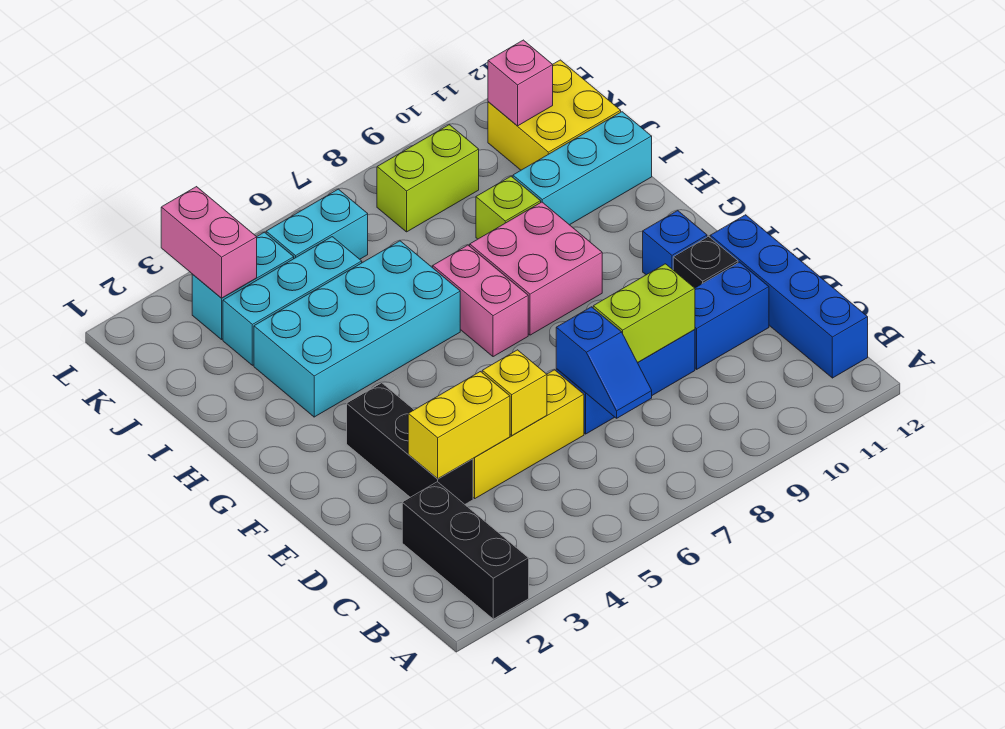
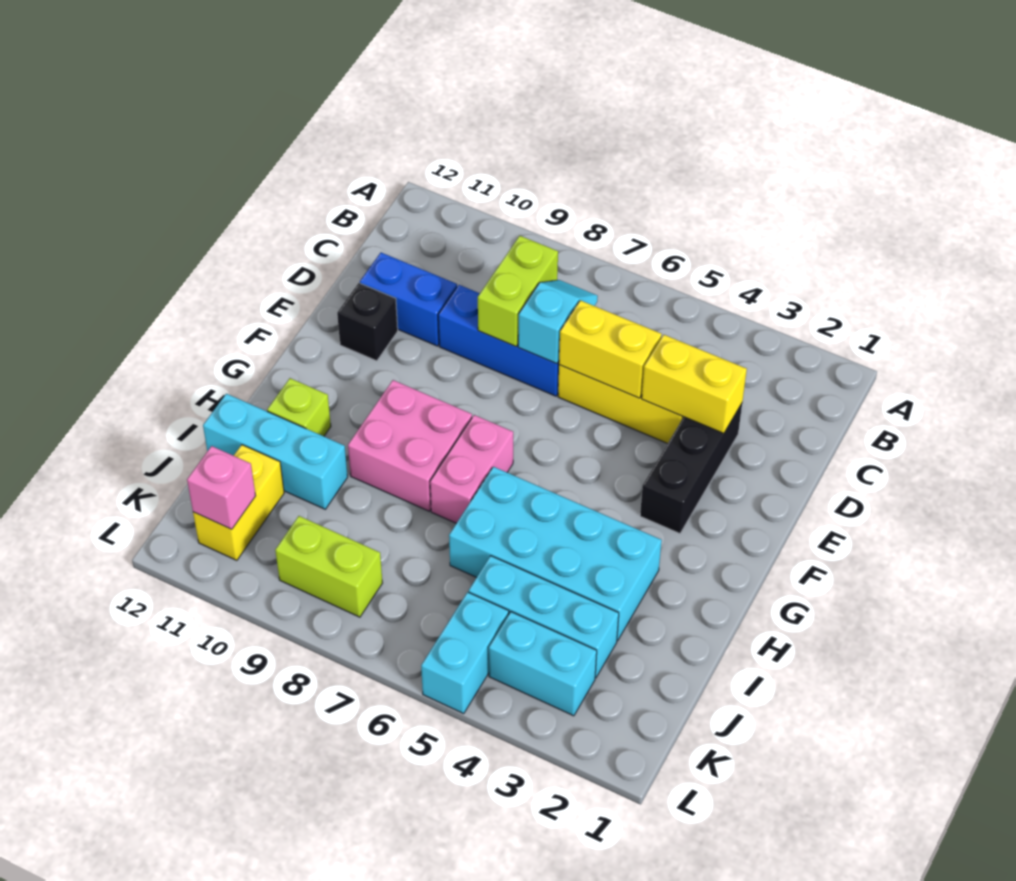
black brick A2:C2 level 1 -> none
blue brick B12:E12 level 1 -> none
blue slope C7:D7 level 2 top D -> cyan slope C7:D7 level 2 top D
yellow brick D5 level 2 -> yellow brick D5:D6 level 2
lime brick D8:D9 level 2 -> lime brick C8:D8 level 2
blue brick F11 level 1 -> none
lime brick I9 level 1 -> lime brick H11 level 1
yellow brick J11:K12 level 1 -> yellow brick J11:K11 level 1
pink brick K3:L3 level 2 -> none
cyan brick K5:K6 level 1 -> cyan brick K5:L5 level 1

